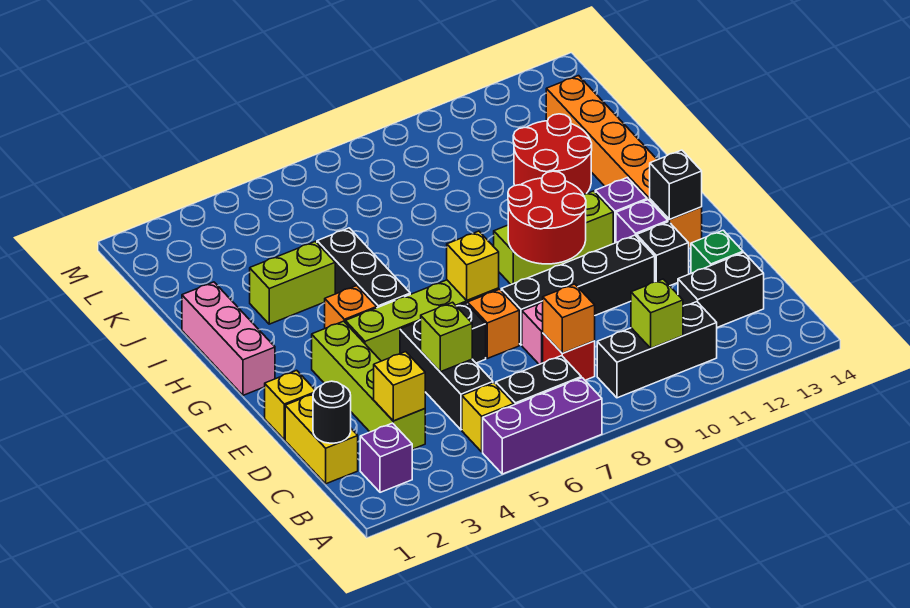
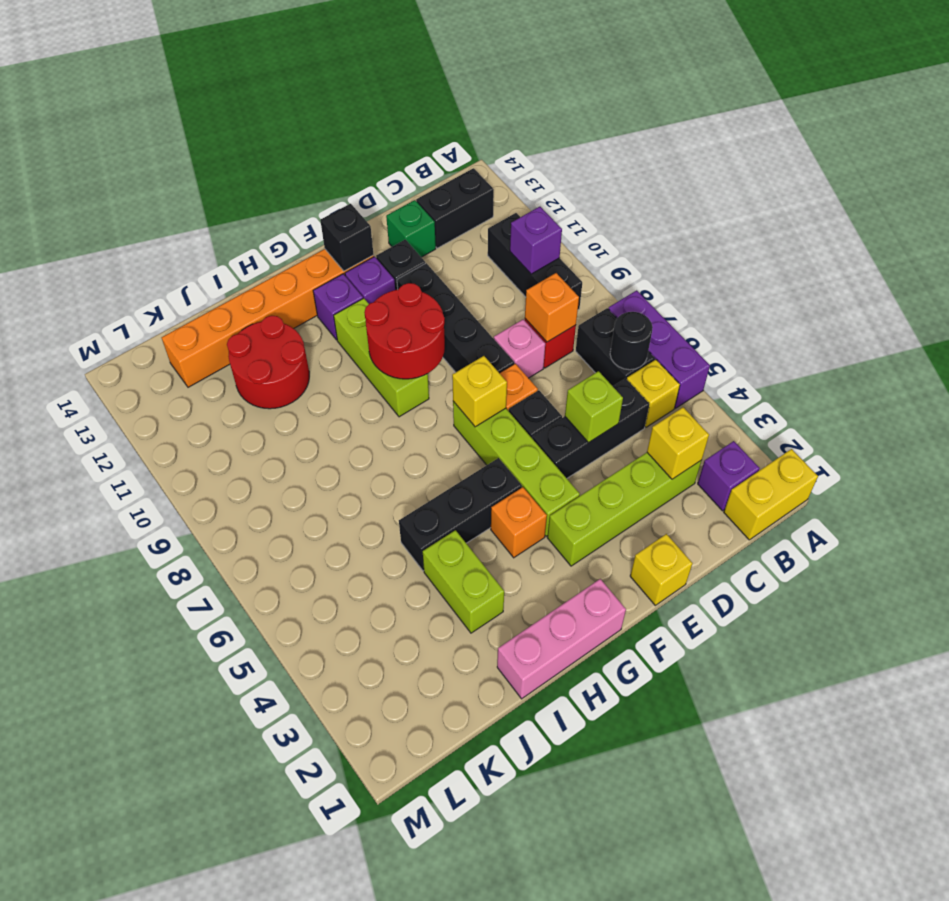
lime brick B10 level 2 -> purple brick B10 level 2
yellow brick C1:D1 level 1 -> yellow brick A1:B1 level 1
black round brick C1 level 2 -> black round brick B6 level 2
black brick C12:C13 level 1 -> black brick B13:C13 level 1

